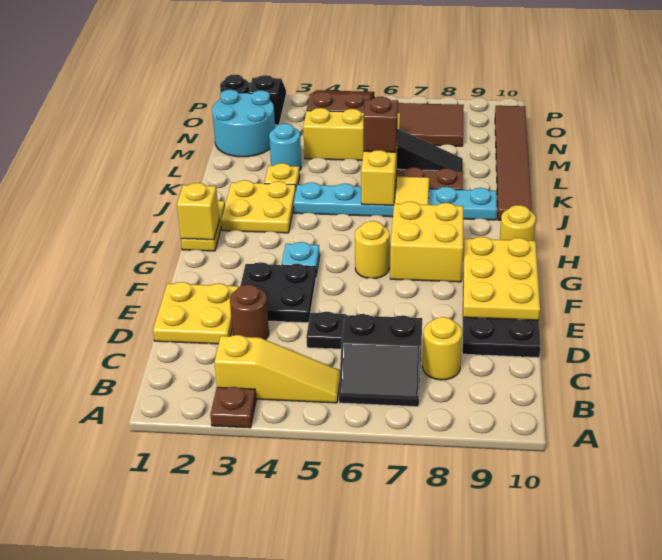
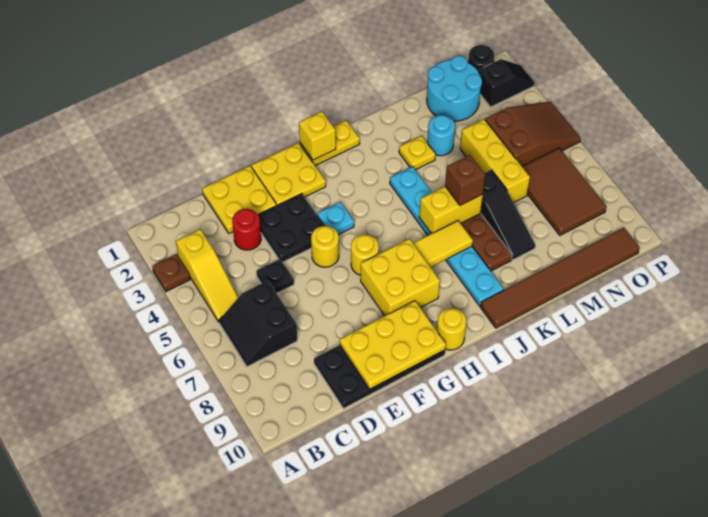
yellow round brick C8 level 1 -> yellow round brick F5 level 1
brown round brick D3 level 1 -> red round brick D3 level 1
yellow plate I2:J3 level 1 -> yellow plate F1:G2 level 1

